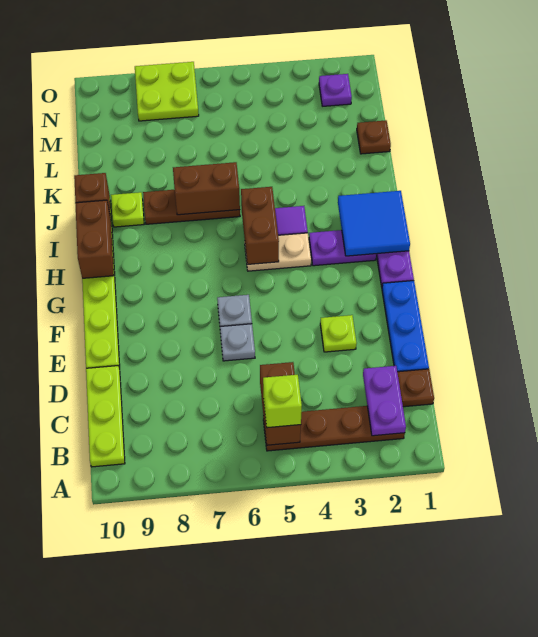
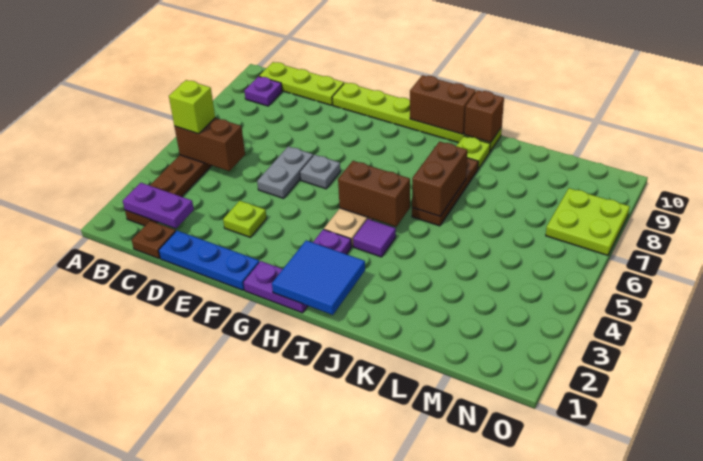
grey plate E6 level 1 -> grey plate E5:E6 level 1
brown plate L1 level 1 -> none
purple plate N2 level 1 -> purple plate B9 level 1

